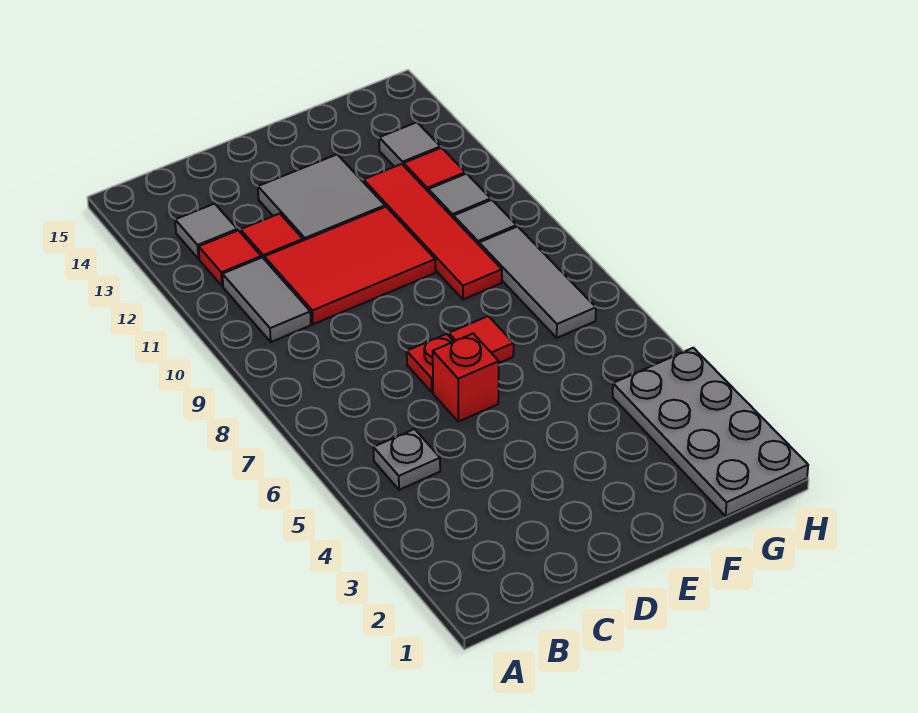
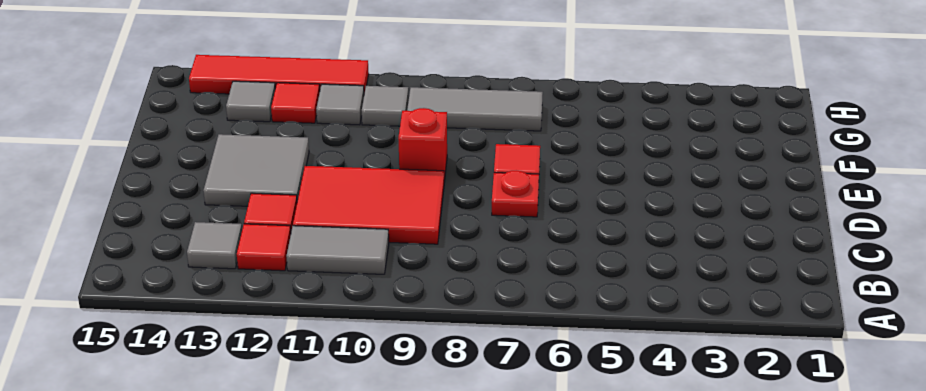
grey plate B5 level 1 -> none
red tile C10:E11 level 1 -> red tile C9:D11 level 1
red brick D6 level 1 -> red brick E9 level 1
red tile F9:F12 level 1 -> red tile H11:H14 level 1
grey plate G1:H4 level 1 -> none

